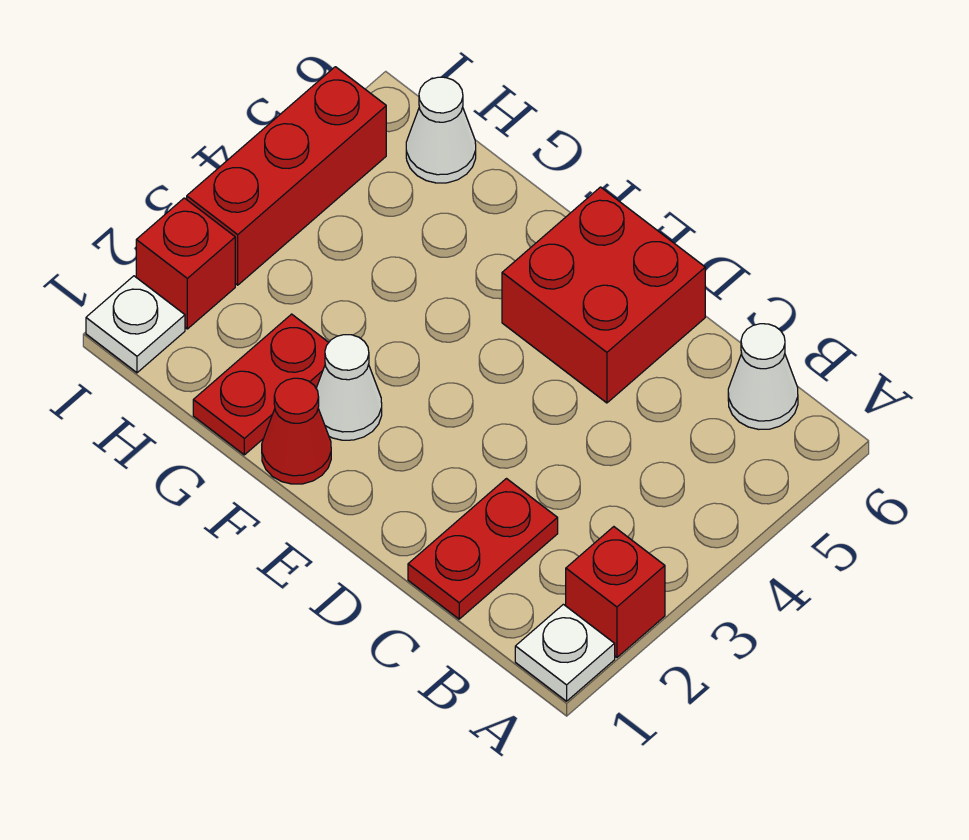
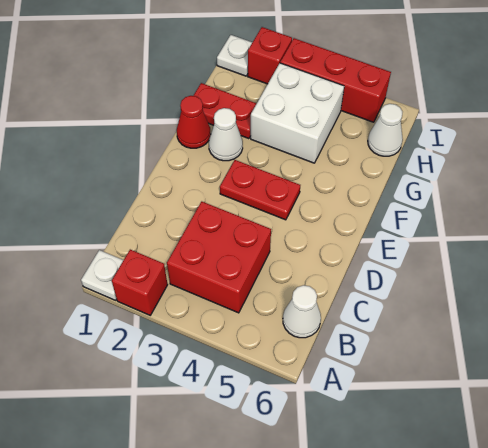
red plate C1:C2 level 1 -> red plate E3:E4 level 1
red brick D5:E6 level 1 -> red brick B3:C4 level 1
none -> white brick G3:H4 level 1

